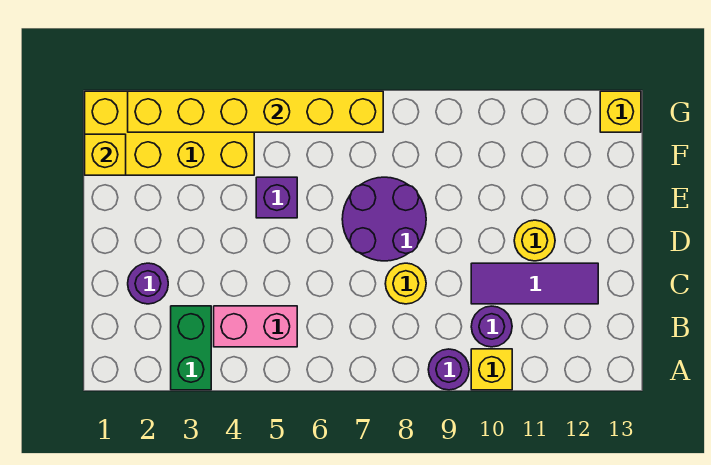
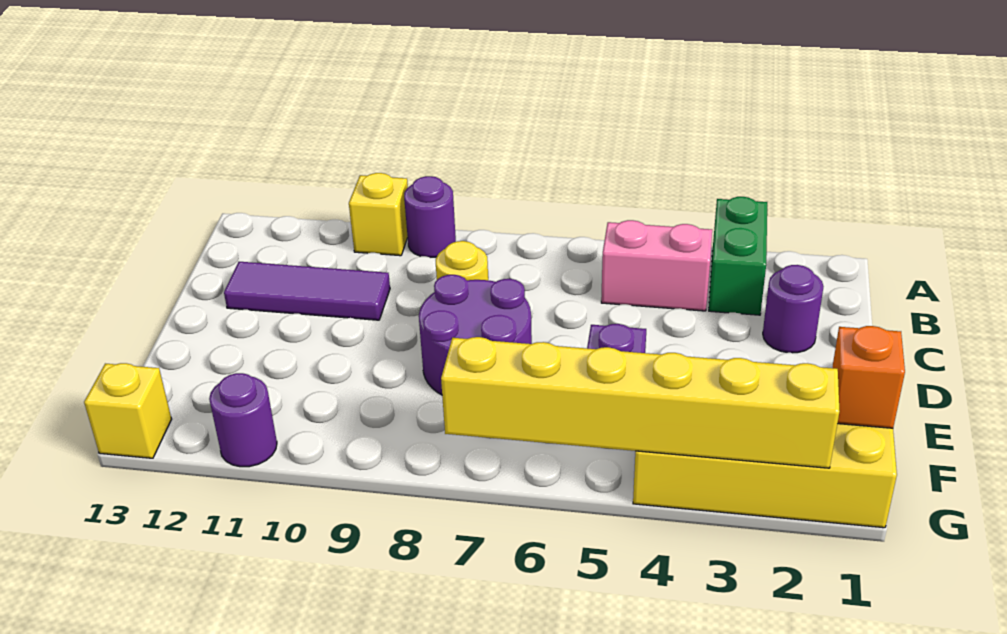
purple round brick B10 level 1 -> purple round brick G11 level 1
yellow round brick D11 level 1 -> none
yellow brick F1 level 2 -> orange brick F1 level 2

